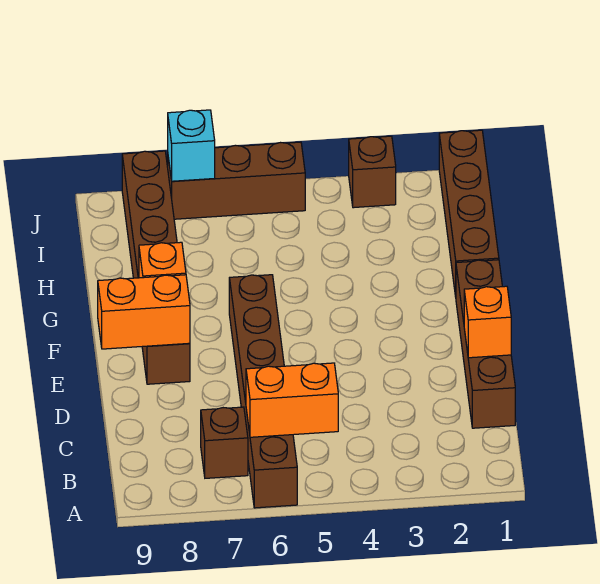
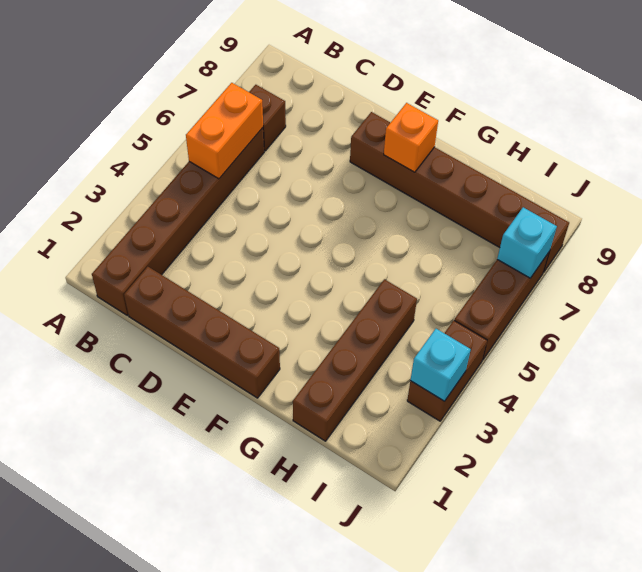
brown brick A6:F6 level 1 -> brown brick B1:B6 level 1
orange brick D1 level 2 -> none
orange brick E8:E9 level 2 -> none
brown brick G1:J1 level 1 -> brown brick H1:H4 level 1
brown brick J3 level 1 -> brown brick J3:J4 level 1
none -> cyan brick J3 level 2

